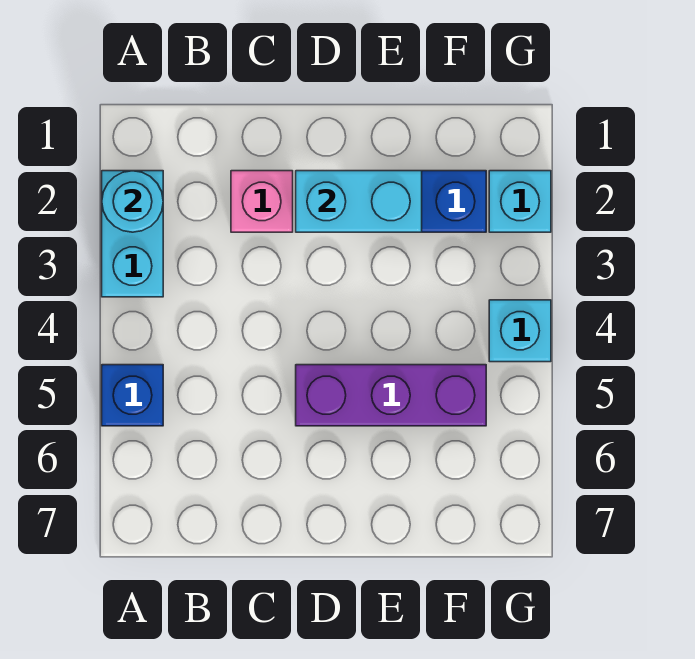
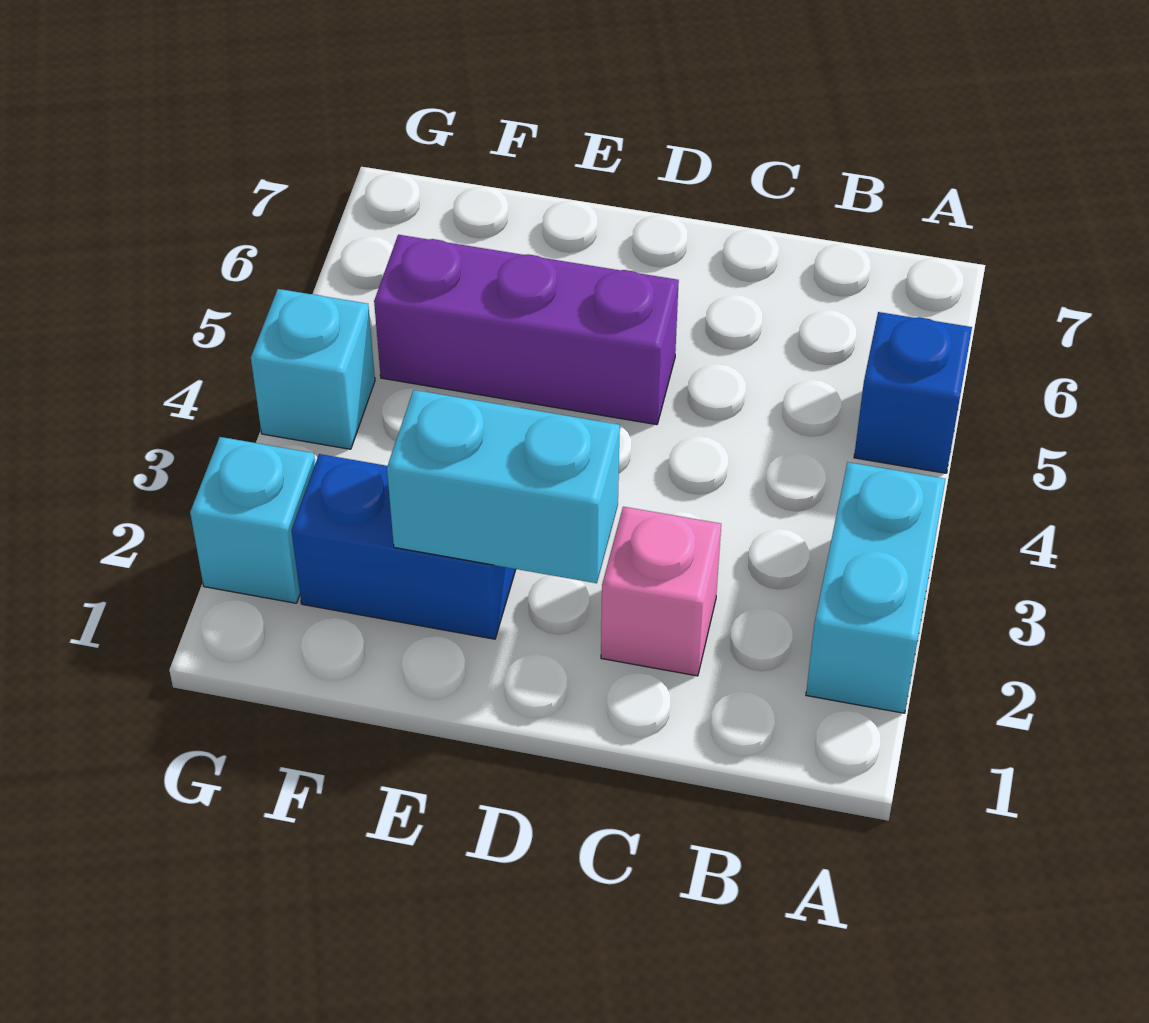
cyan round brick A2 level 2 -> none

